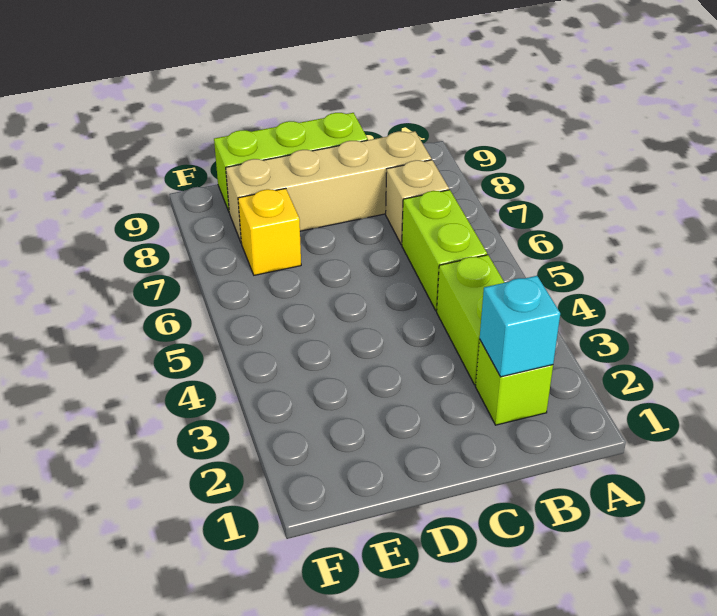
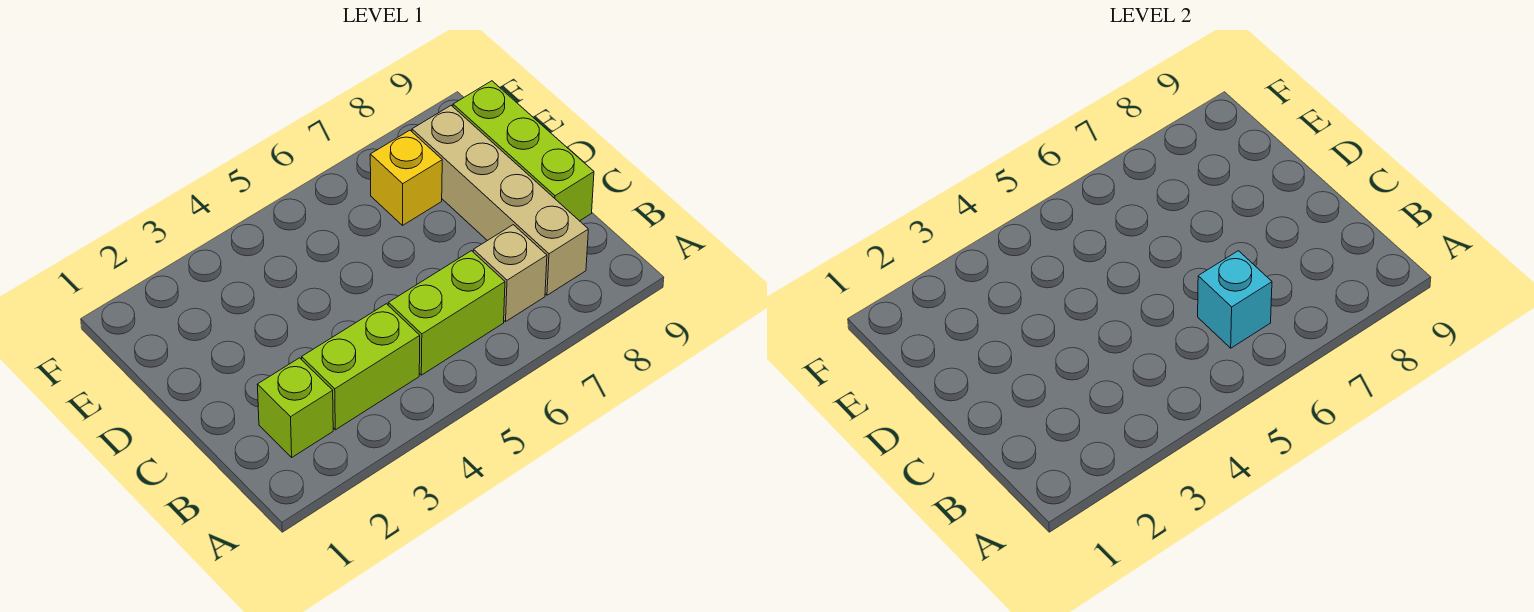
cyan brick B2 level 2 -> cyan brick B6 level 2

